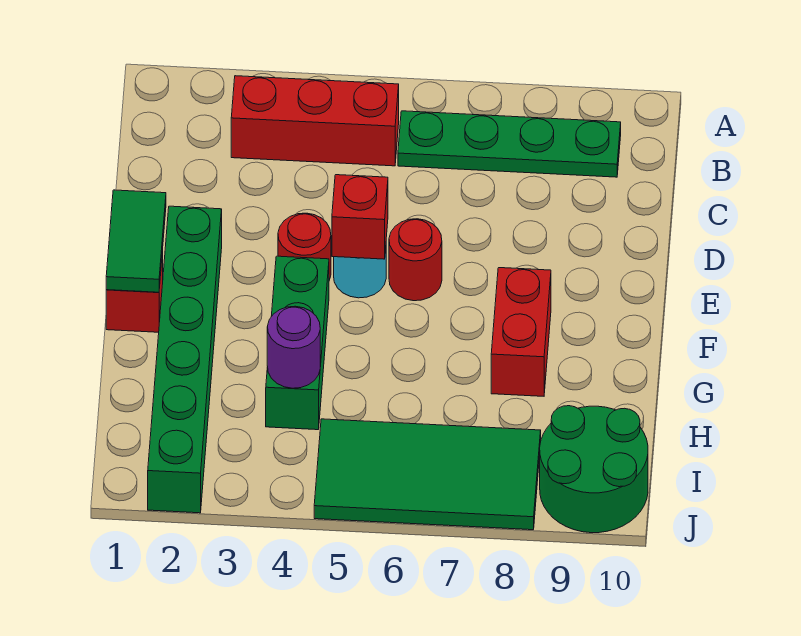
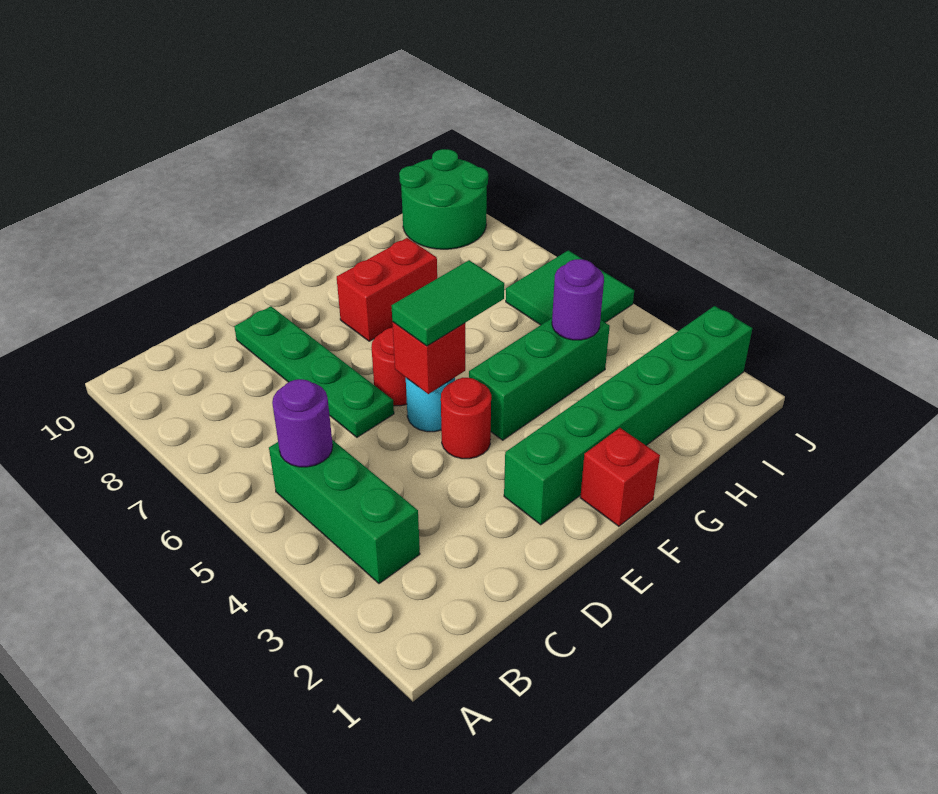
red brick B3:B5 level 1 -> green brick B3:B5 level 1
none -> purple round brick B5 level 2
green plate B6:B9 level 1 -> green plate D6:D9 level 1
green tile E1:F1 level 2 -> green tile E5:F5 level 3
green tile I5:J8 level 1 -> green tile I5:J6 level 1

